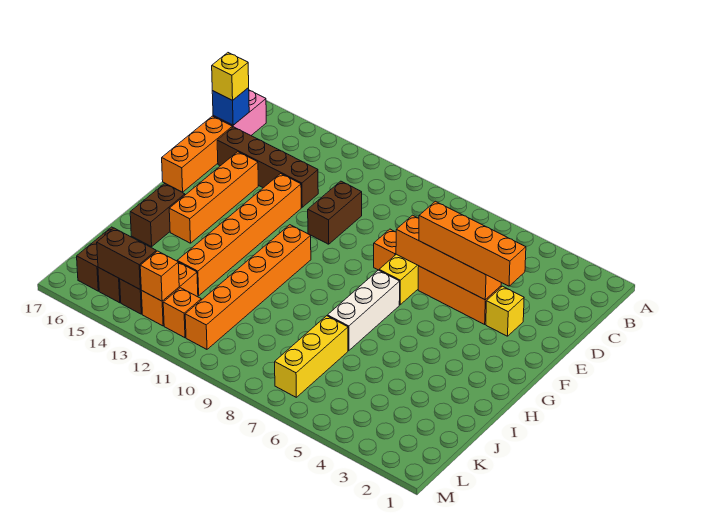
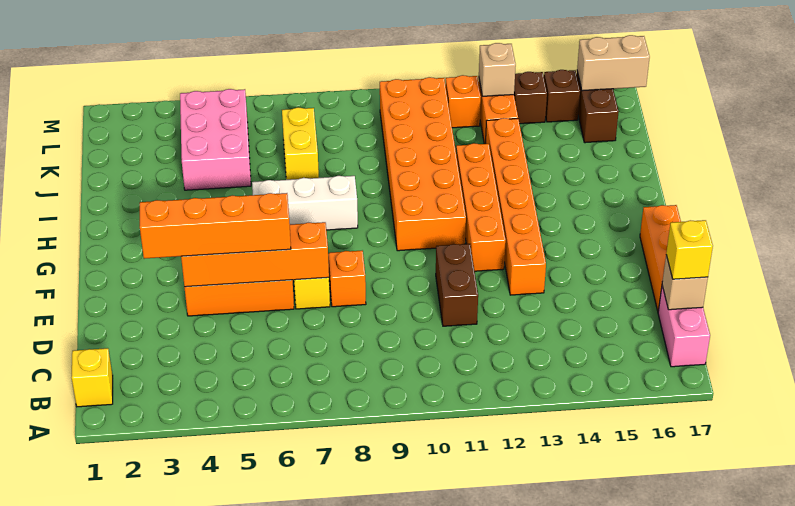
blue brick C17 level 2 -> tan brick C17 level 2
brown brick D13:D16 level 1 -> none
yellow brick E3 level 1 -> yellow brick B1 level 1
orange brick E15:H15 level 1 -> orange brick F12:I12 level 1
white brick G7:I7 level 1 -> white brick H6:H8 level 1
orange brick G11:L11 level 1 -> orange brick G10:L11 level 1
brown brick H16:I16 level 1 -> none
none -> pink brick J4:L5 level 1
yellow brick J7:L7 level 1 -> yellow brick J7:K7 level 1
orange brick L13 level 2 -> tan brick L13 level 2
brown brick L14:L15 level 2 -> none
none -> tan brick L16:L17 level 2

